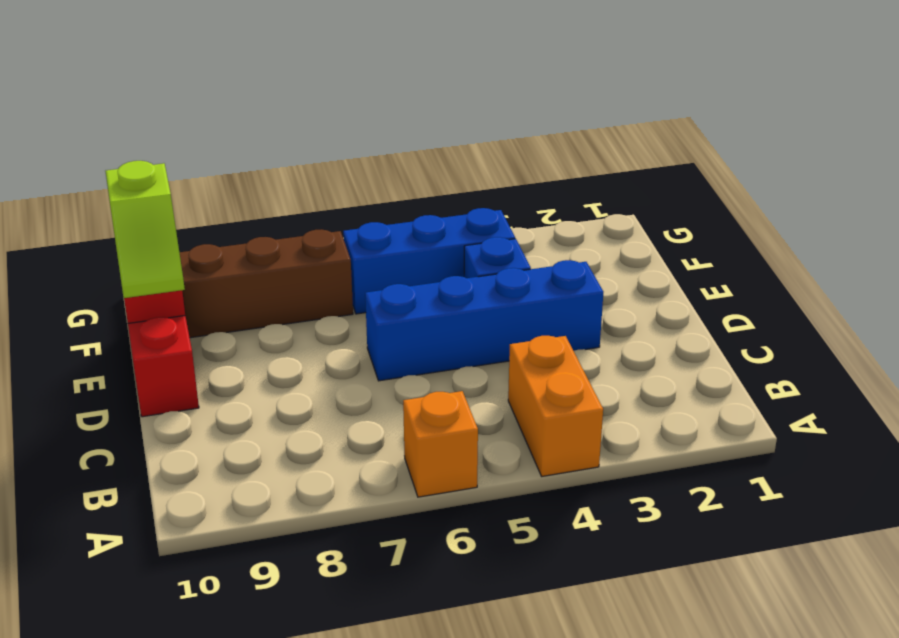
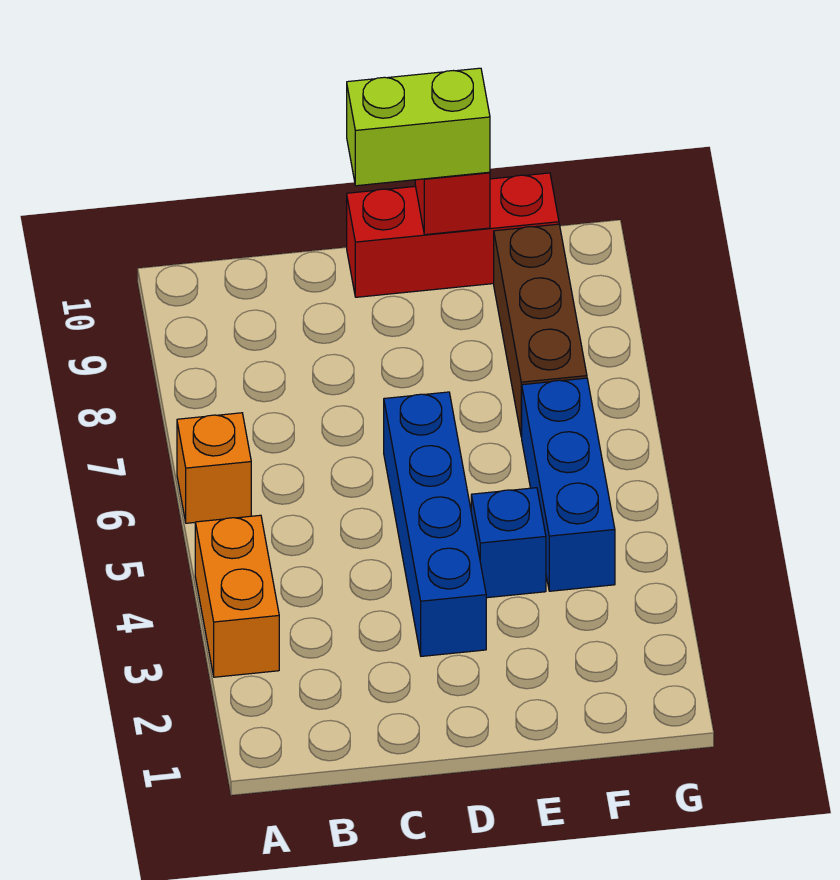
orange brick A4:B4 level 1 -> orange brick A3:A4 level 1
lime slope D10:E10 level 3 top E -> lime brick D10:E10 level 3

